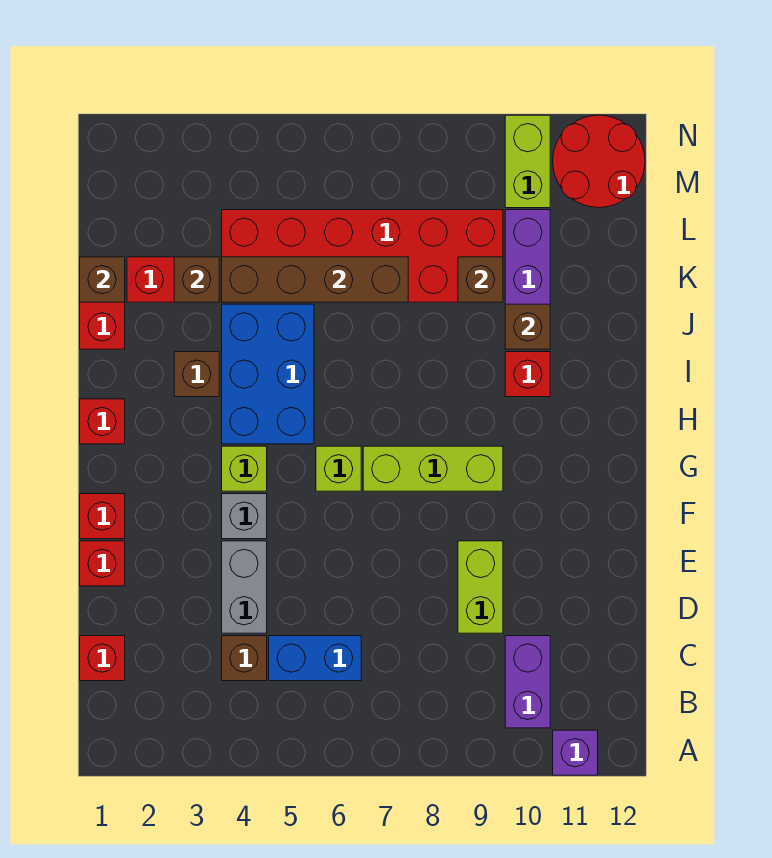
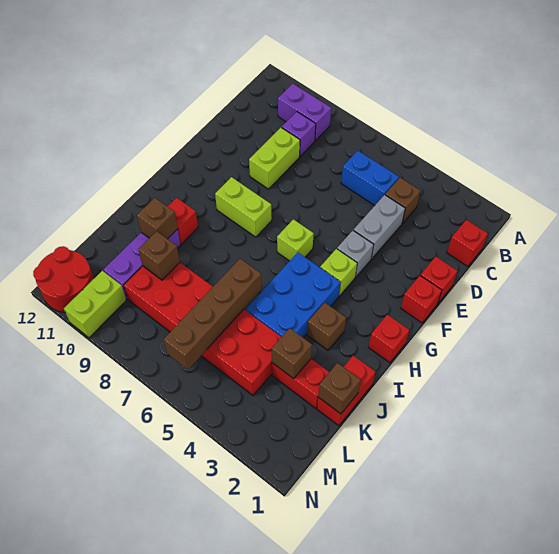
purple brick A11 level 1 -> purple brick C9 level 1
purple brick B10:C10 level 1 -> purple brick B9:B10 level 1
lime brick G7:G9 level 1 -> lime brick G8:G9 level 1
brown brick K4:K7 level 2 -> brown brick J6:M6 level 2

